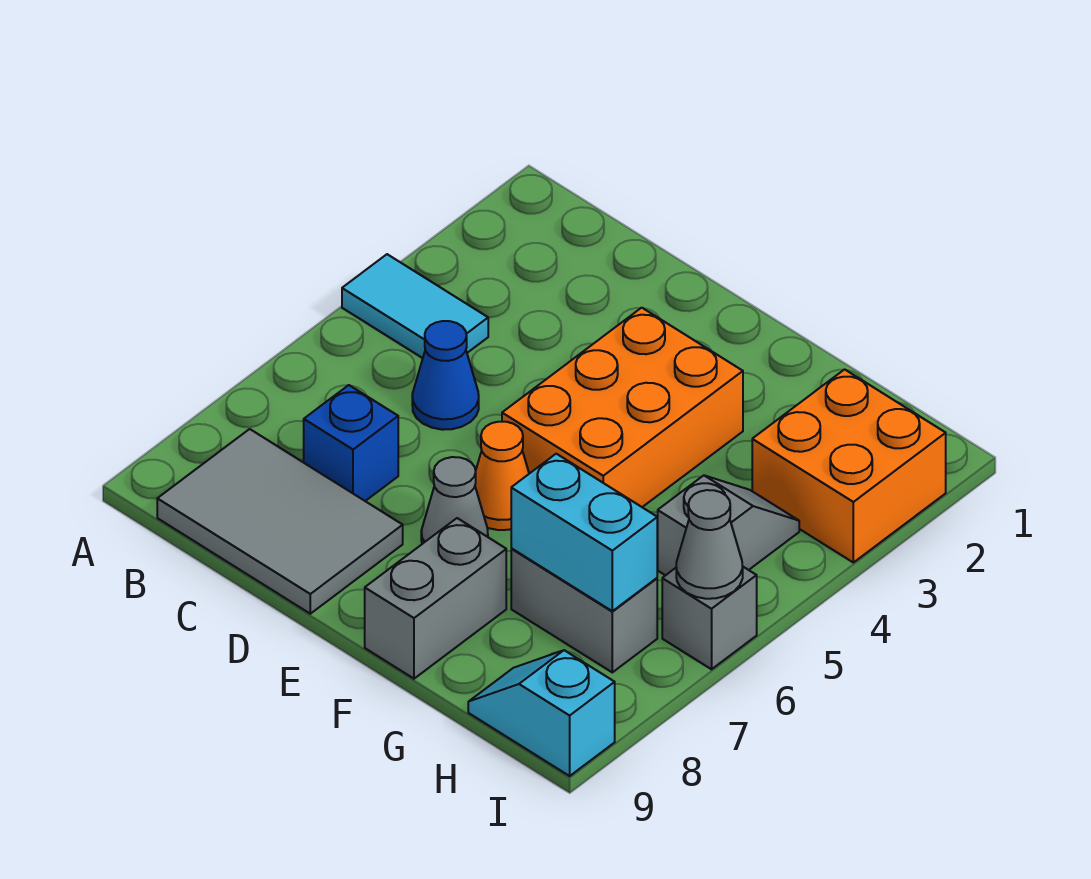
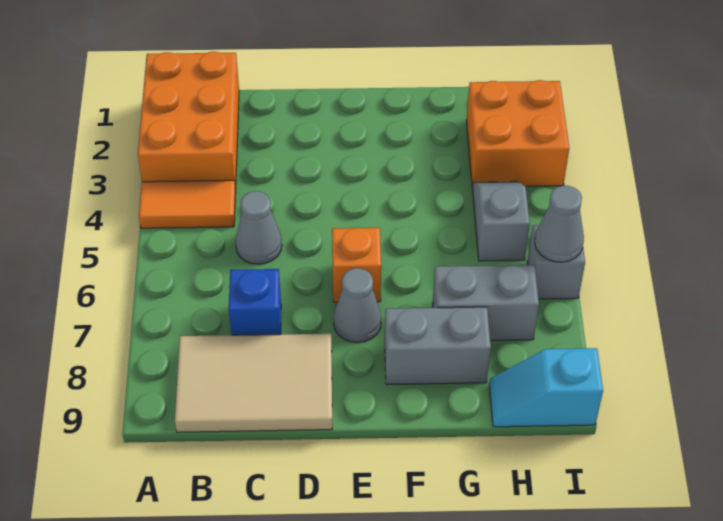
cyan tile A4:B4 level 1 -> orange tile A4:B4 level 1
grey tile B8:D9 level 1 -> tan tile B8:D9 level 1
blue cone C5 level 1 -> grey cone C5 level 1
orange brick E3:F5 level 1 -> orange brick A1:B3 level 1
orange cone E6 level 1 -> orange brick E6 level 1
grey brick F8:F9 level 1 -> grey brick F8:G8 level 1
cyan brick G7:H7 level 2 -> none

